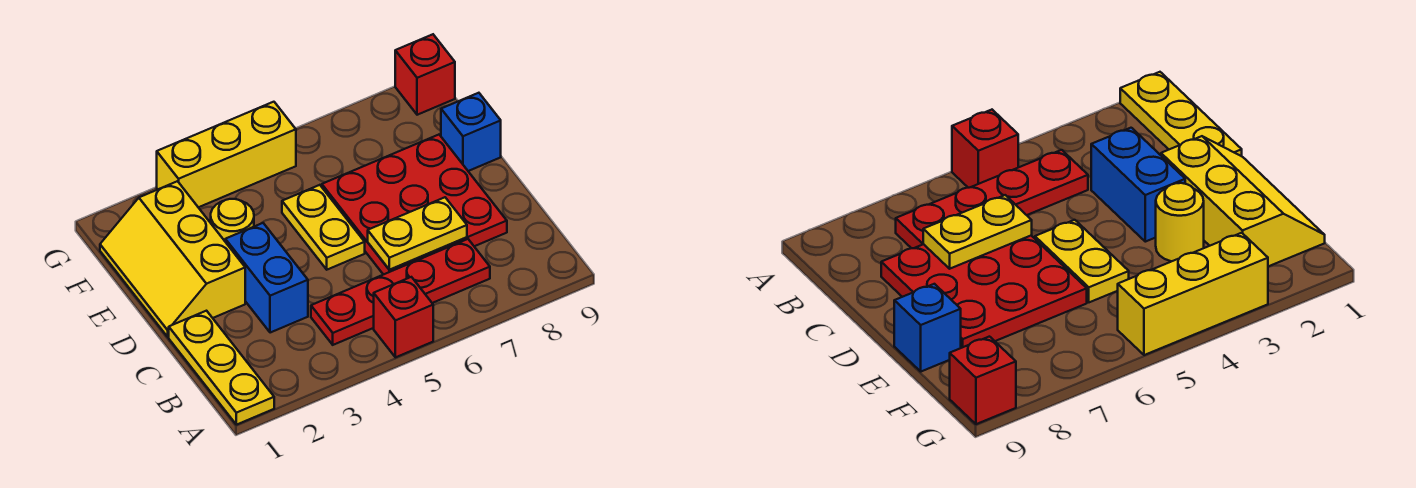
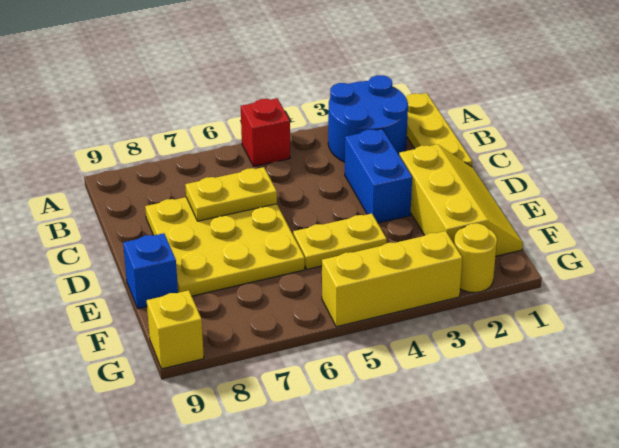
none -> blue round brick A2:B3 level 1
red plate B4:B7 level 1 -> none
red plate C6:E8 level 1 -> yellow plate C6:E8 level 1
yellow plate D5:E5 level 1 -> yellow plate E4:E5 level 1
yellow round brick E3 level 1 -> yellow round brick G2 level 1
red brick G9 level 1 -> yellow brick G9 level 1

